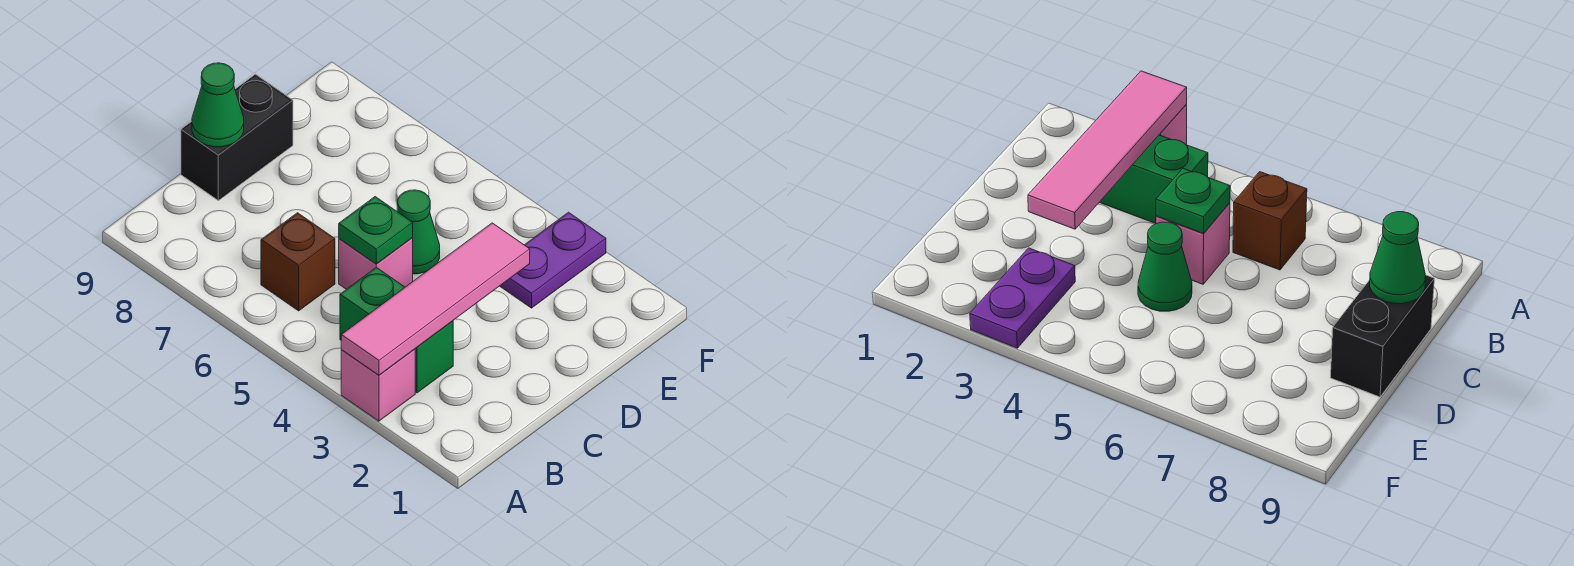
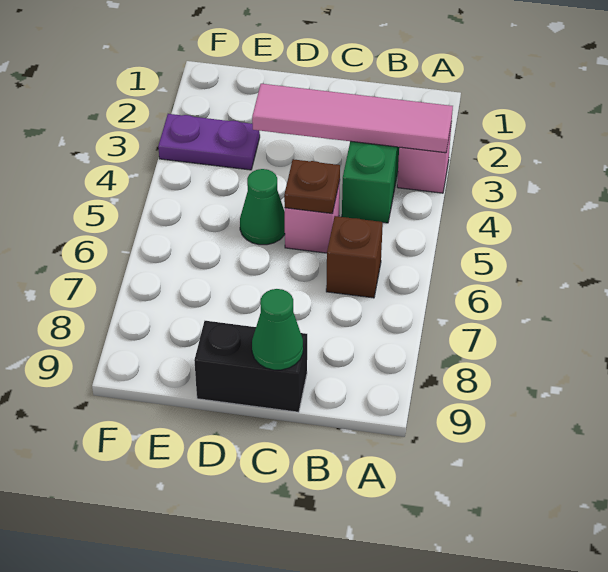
green plate C5 level 2 -> brown plate C5 level 2

